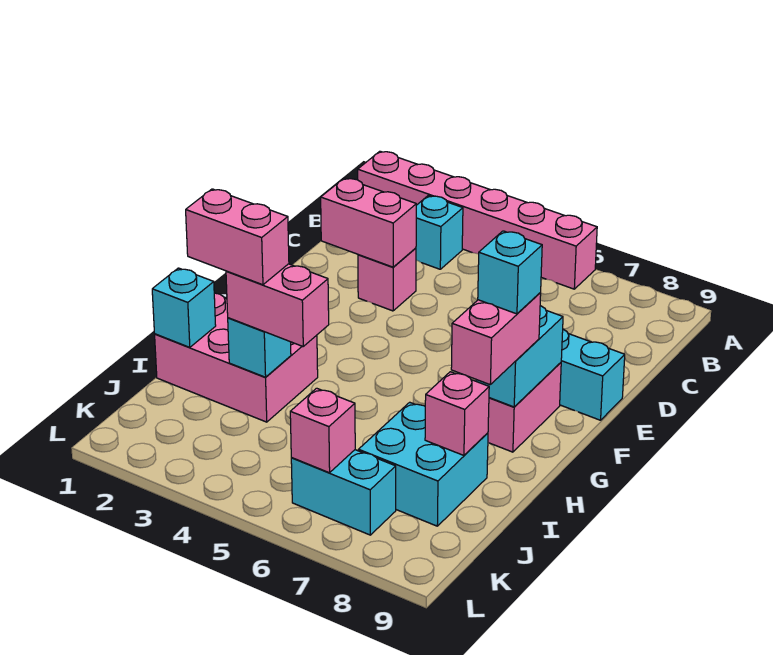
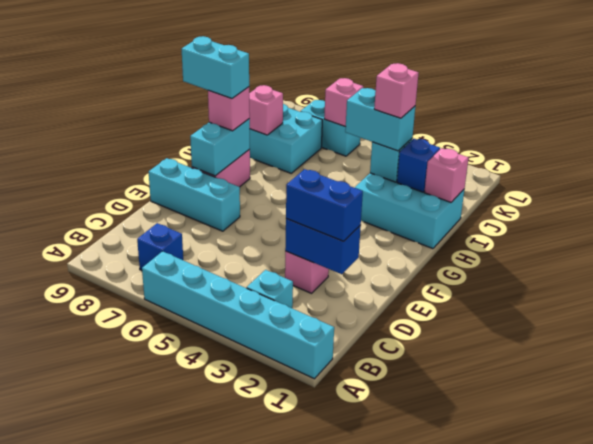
pink brick A1:A6 level 1 -> cyan brick A1:A6 level 1
none -> blue brick B7 level 1
pink brick D2:D3 level 2 -> blue brick D2:D3 level 2
none -> blue brick D2:D3 level 3
pink brick G8:H8 level 3 -> pink brick G8 level 3
cyan brick G8 level 4 -> cyan brick G8:G9 level 4
pink brick H1:I3 level 1 -> cyan brick H1:I3 level 1
cyan brick I1 level 2 -> pink brick I1 level 2
none -> blue brick I2 level 2
pink brick I2:I3 level 4 -> pink brick I3 level 4
pink brick I3:I4 level 3 -> cyan brick I3:I4 level 3

